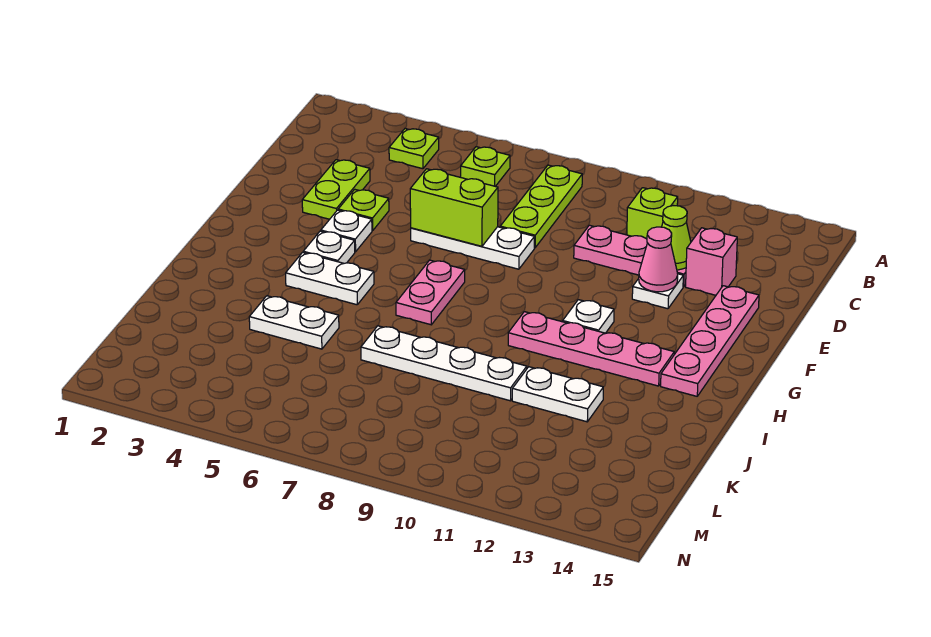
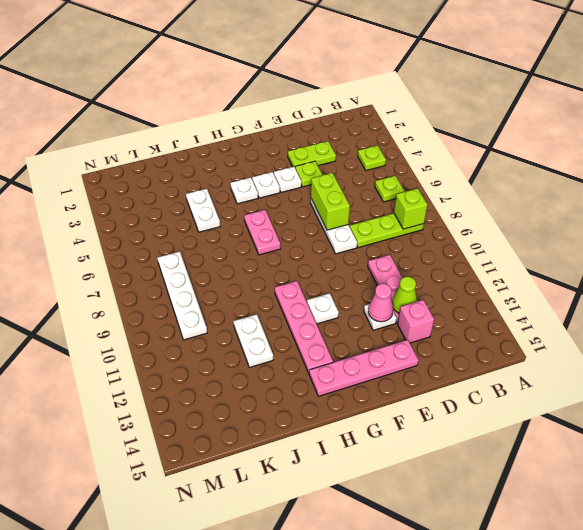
lime brick C11 level 1 -> lime brick B8 level 2
pink plate G7:H7 level 1 -> pink plate H6:H7 level 1
white plate H4:H5 level 1 -> white plate H4 level 1
white plate J7:J10 level 1 -> white plate L7:L10 level 1

